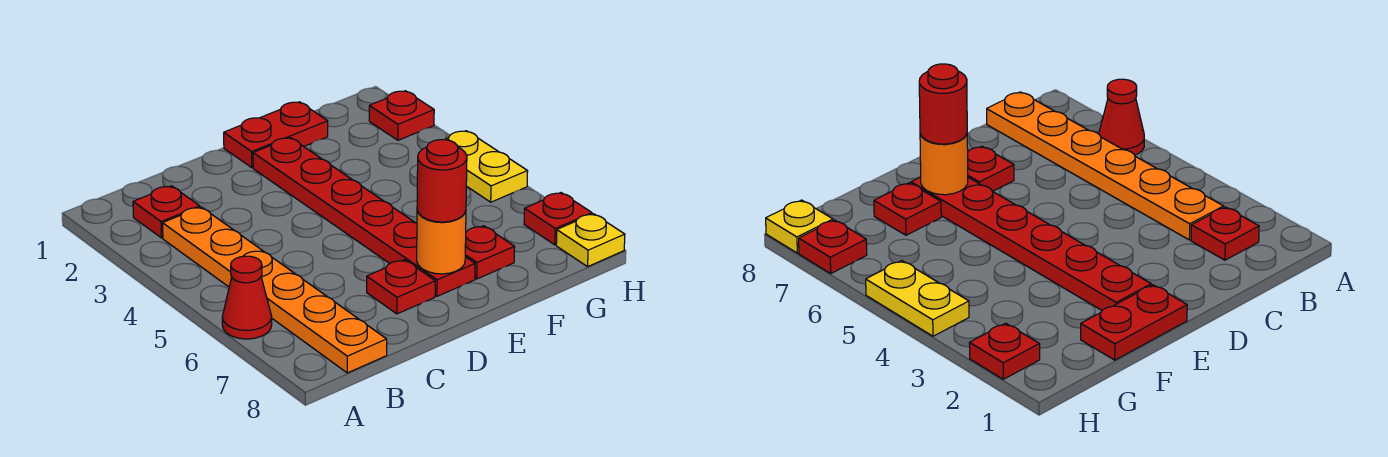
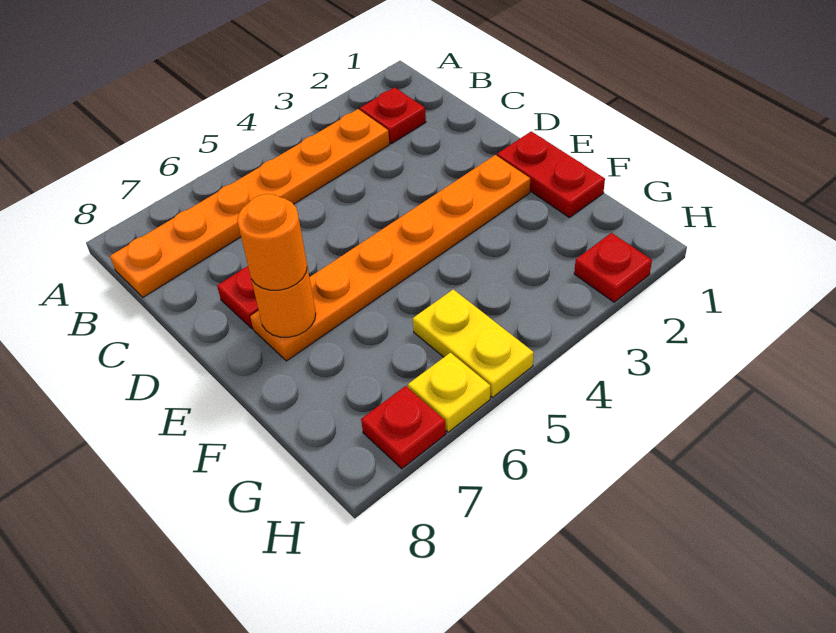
red cone A6 level 1 -> none
red plate E2:E7 level 1 -> orange plate E2:E7 level 1
red round brick E7 level 3 -> orange round brick E7 level 3
red plate F7 level 1 -> none
yellow plate H4:H5 level 1 -> yellow plate G5:H5 level 1
yellow plate H8 level 1 -> yellow plate H6 level 1

